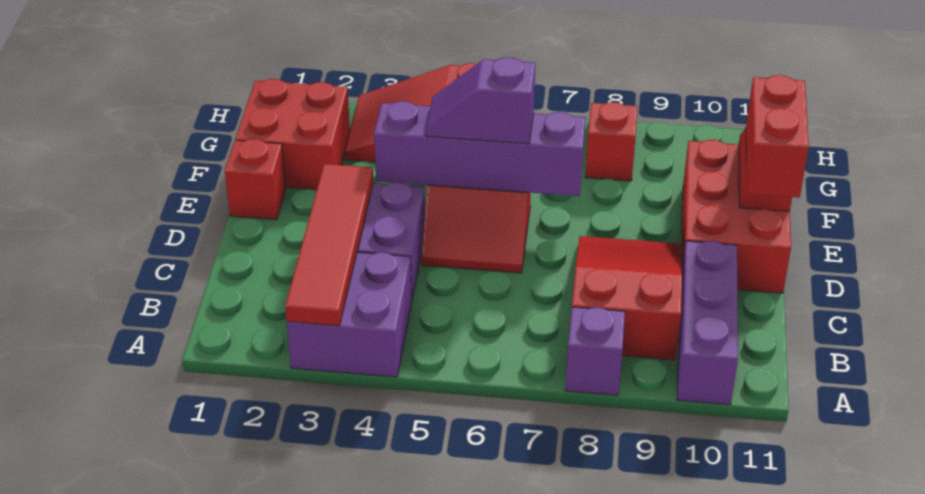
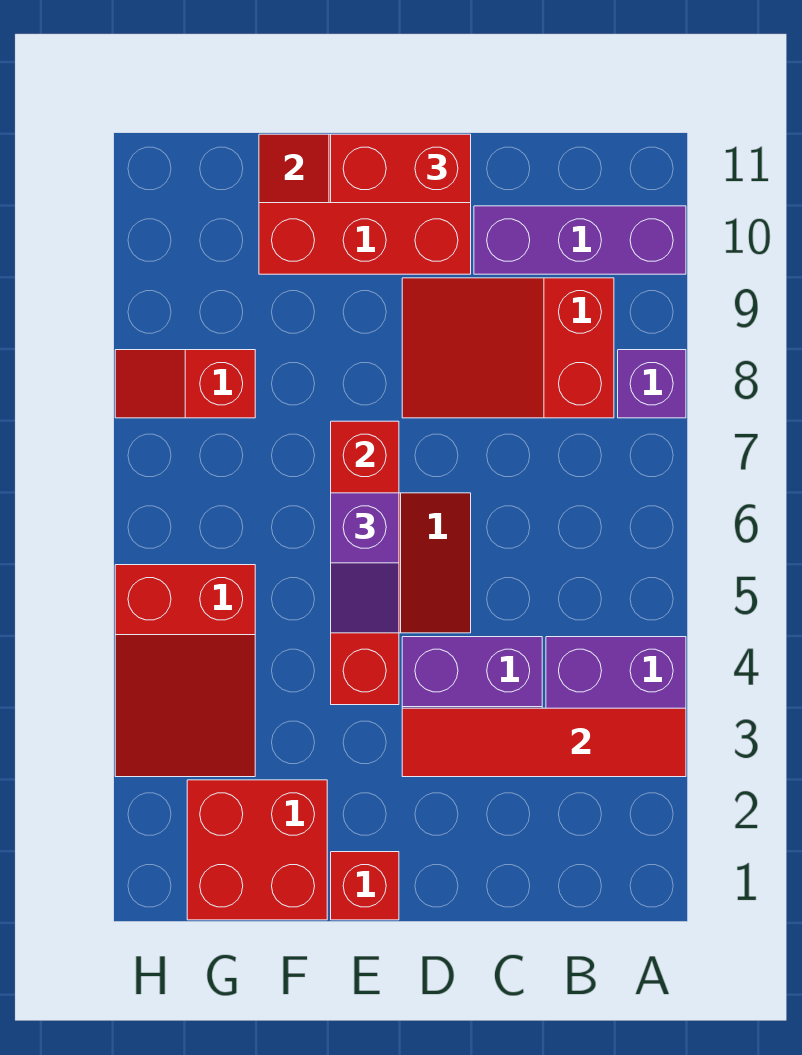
purple brick E4:E7 level 2 -> red brick E4:E7 level 2

